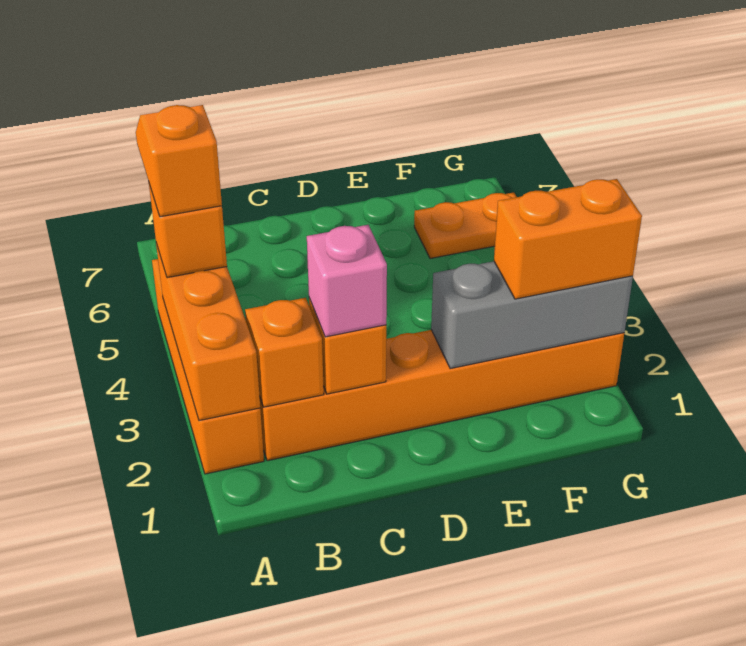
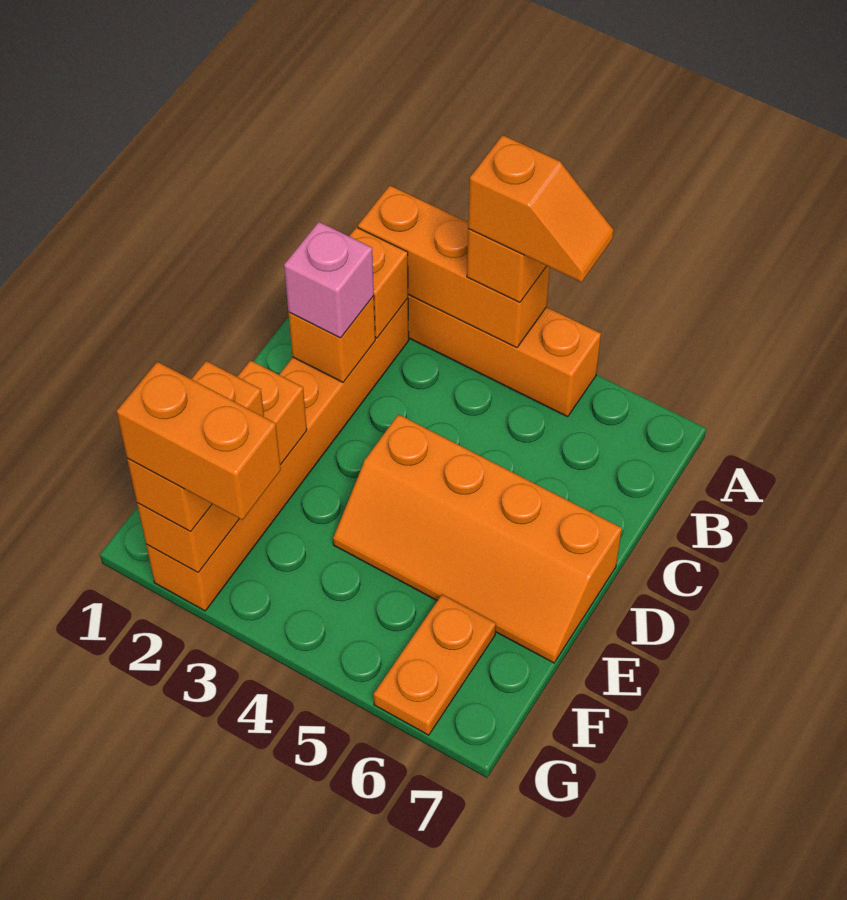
none -> orange slope D4:E7 level 1 top D
grey brick E2:G2 level 2 -> orange brick E2:G2 level 2
none -> orange brick G2:G3 level 4

